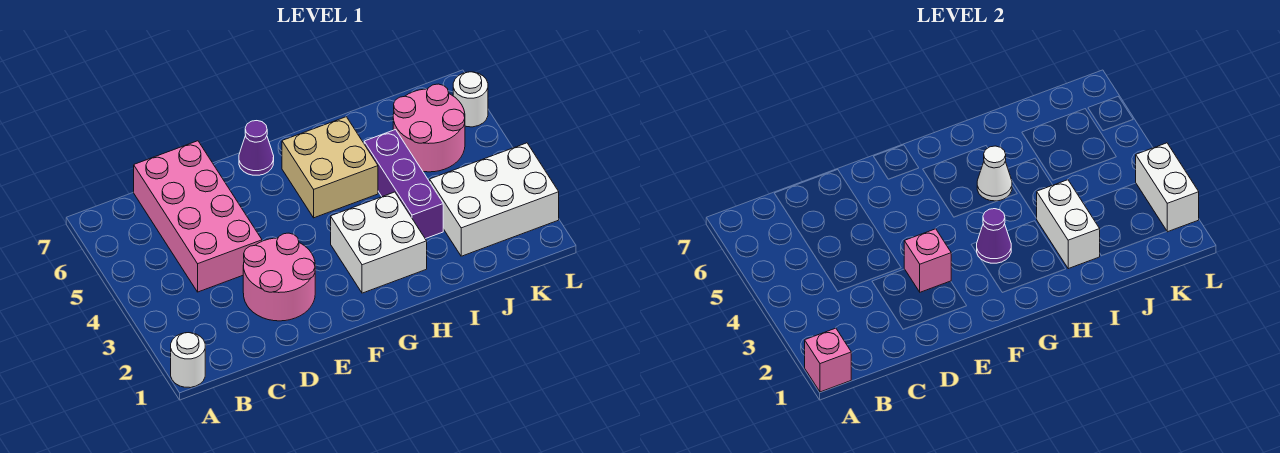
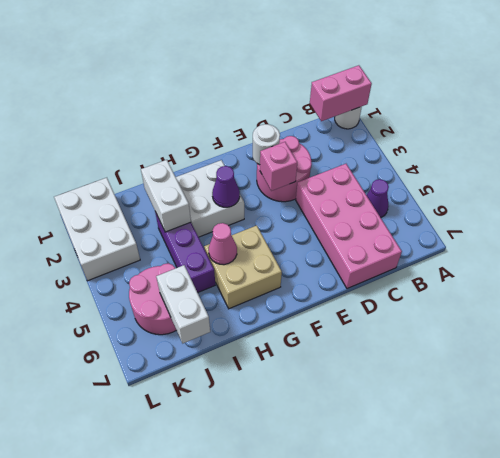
pink brick A1 level 2 -> pink brick A1:B1 level 2
purple cone F7 level 1 -> purple cone B5 level 1
white cone H5 level 2 -> pink cone H5 level 2
white brick J2:L3 level 1 -> white brick K1:L3 level 1
white brick L2:L3 level 2 -> white brick J6:J7 level 2
white round brick L6 level 1 -> white round brick E2 level 2

